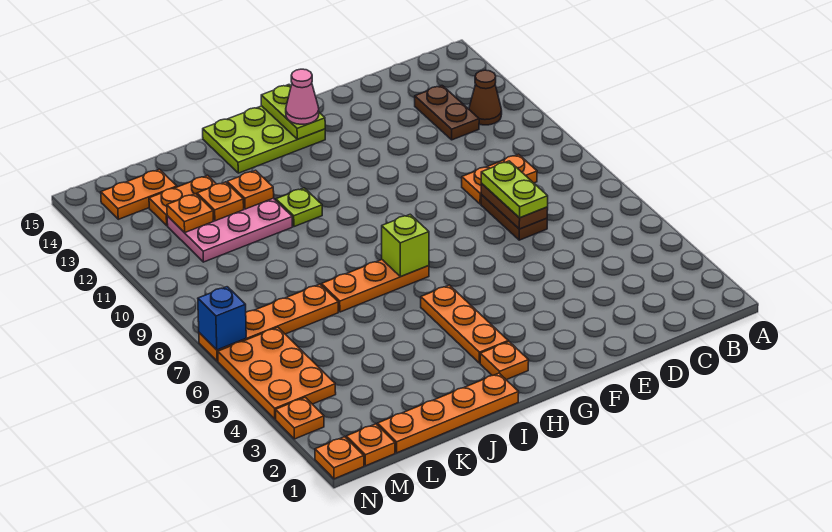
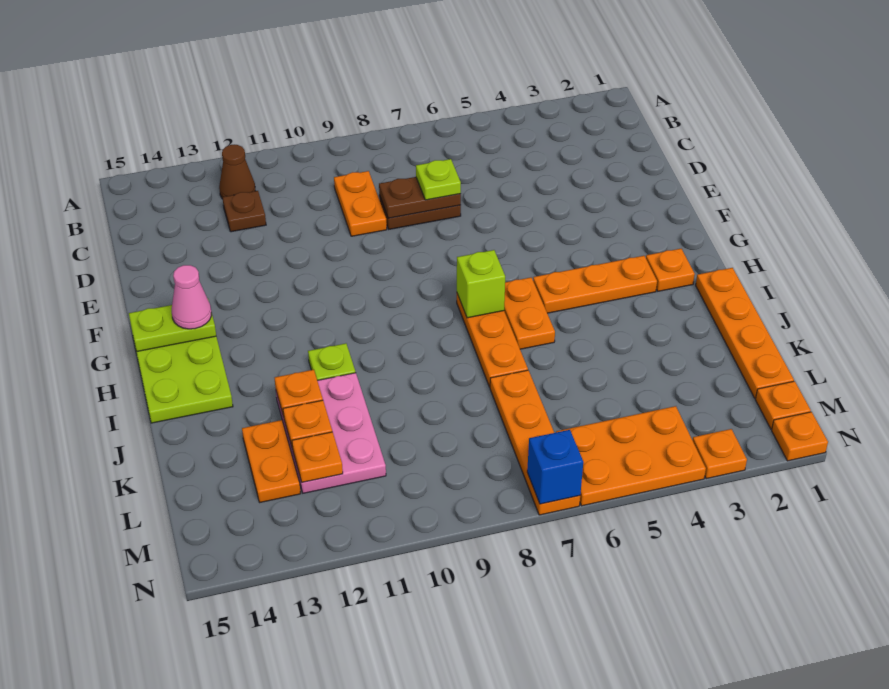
brown plate C12:C13 level 1 -> brown plate C12 level 1
lime plate D7:D8 level 3 -> lime plate D7 level 3
orange plate L14:M14 level 1 -> orange plate H6:I6 level 1

